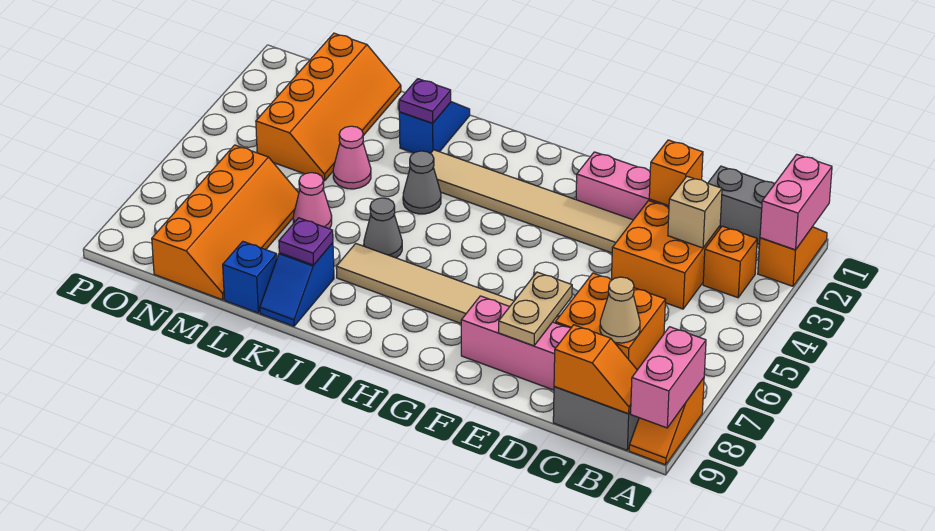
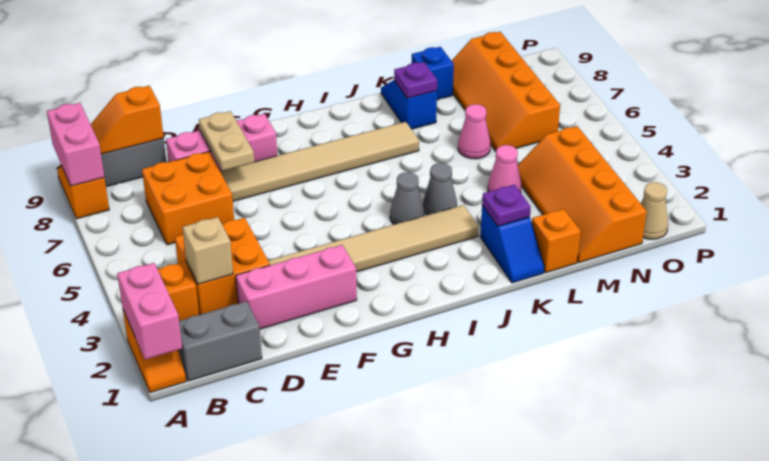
tan cone C7 level 2 -> tan cone O1 level 1
orange brick D2 level 2 -> orange brick L1 level 1
grey cone J6 level 1 -> grey cone I4 level 1

